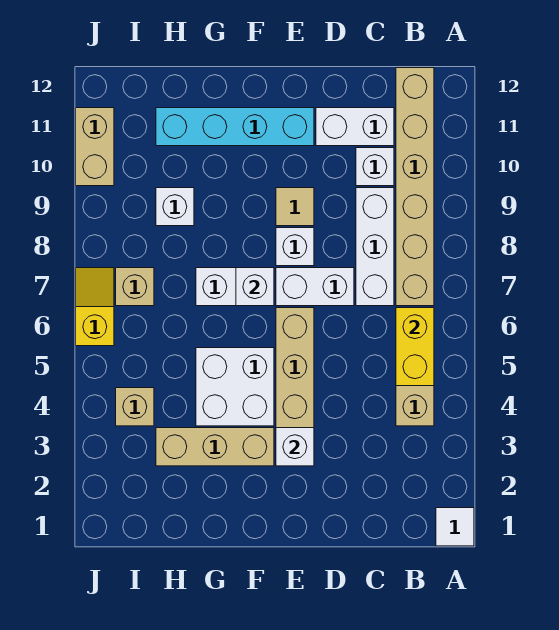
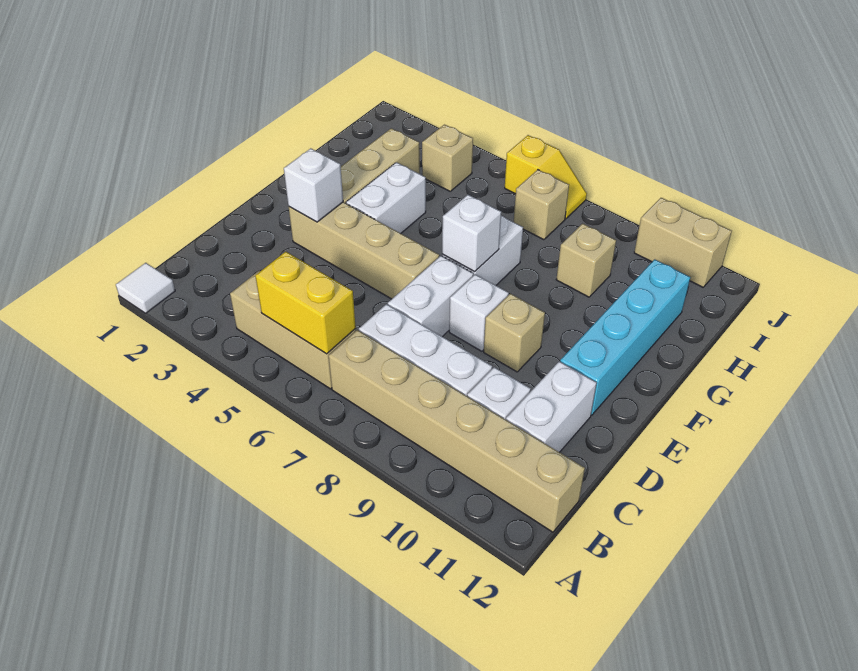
tan tile E9 level 1 -> tan brick E9 level 1
white brick F4:G5 level 1 -> white brick F4:G4 level 1
white brick H9 level 1 -> tan brick H9 level 1

